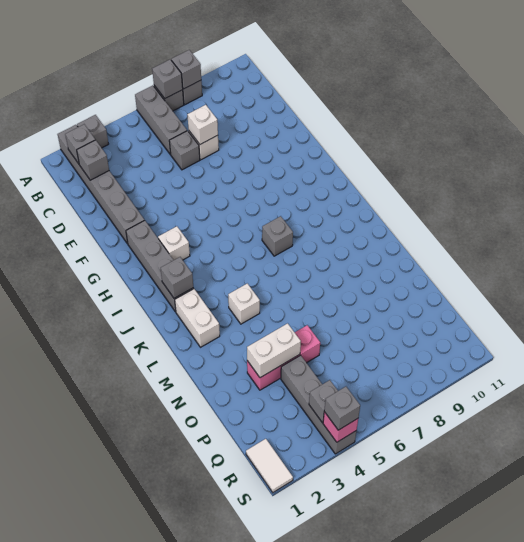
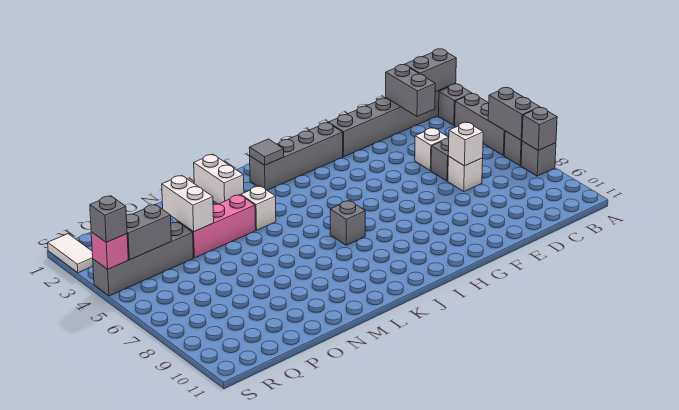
grey brick A6:C6 level 1 -> grey brick A4:A6 level 1
grey brick A7 level 2 -> grey brick A6:A7 level 2
grey brick B2 level 2 -> grey brick A2:B2 level 2
grey brick C2 level 2 -> grey brick C2:C3 level 2
white brick H3 level 1 -> white brick D5 level 1
grey brick J2 level 2 -> grey tile J2 level 2
white brick K2:L2 level 1 -> white brick L1:L2 level 1
pink brick O3:O5 level 1 -> pink brick M4:O4 level 1
white tile R1:S1 level 1 -> white tile S1:S2 level 1
grey brick R4 level 2 -> grey brick Q4:R4 level 2

